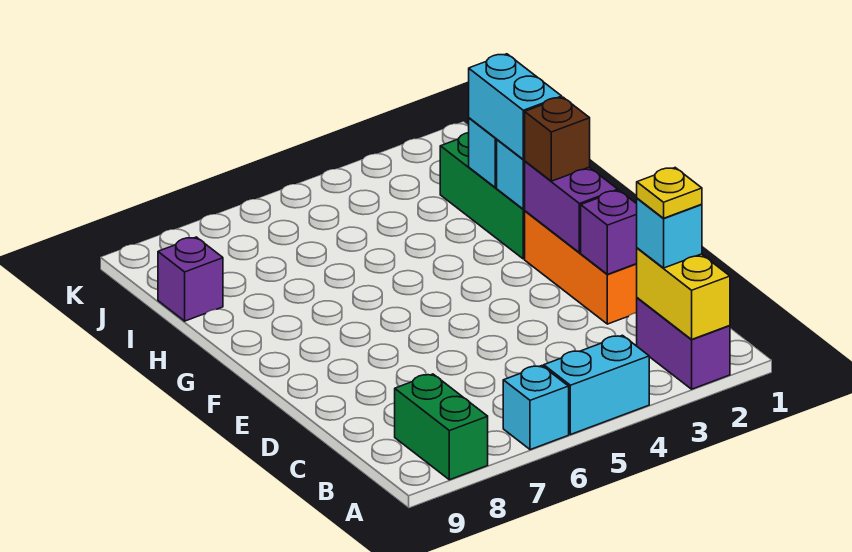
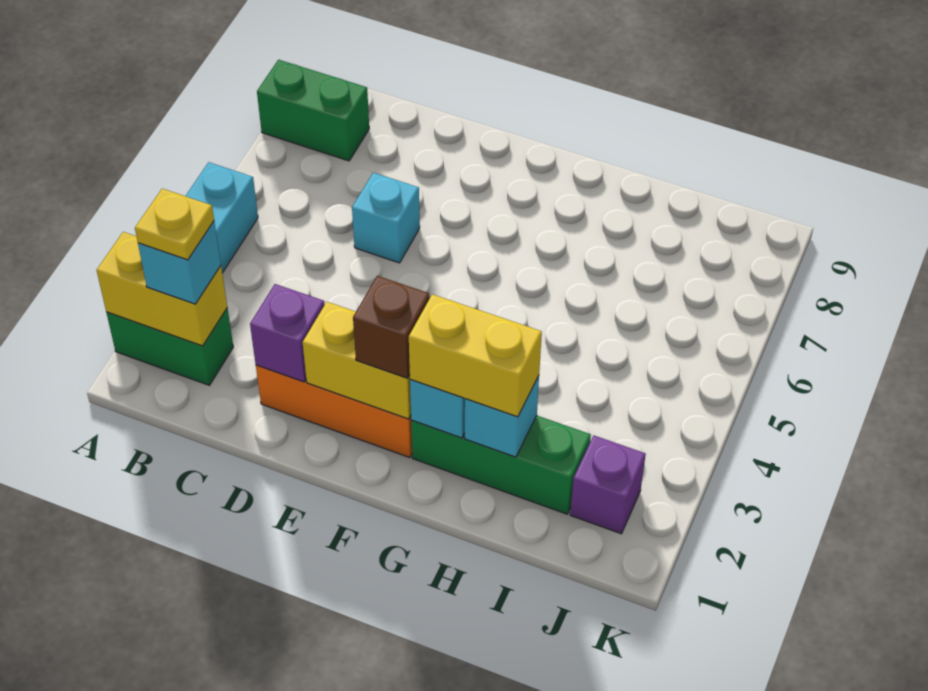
purple brick A2:B2 level 1 -> green brick A2:B2 level 1
cyan brick A6 level 1 -> cyan brick D6 level 1
purple brick E2:F2 level 2 -> yellow brick E2:F2 level 2
cyan brick G2:H2 level 3 -> yellow brick G2:H2 level 3
purple brick I9 level 1 -> purple brick J2 level 1

